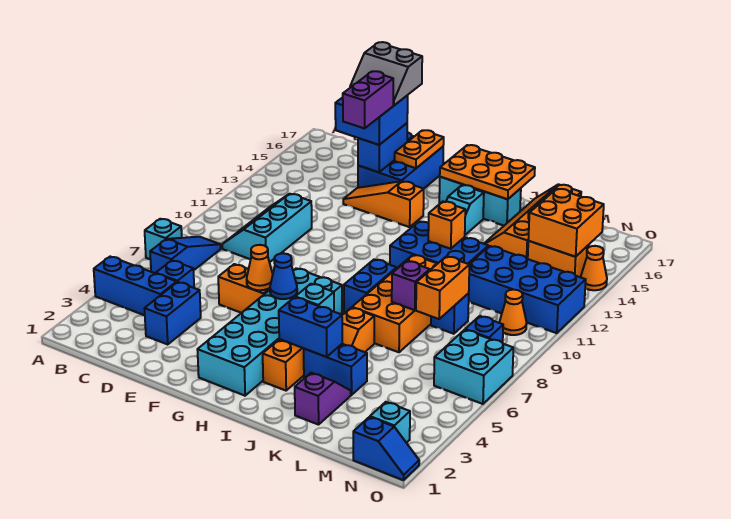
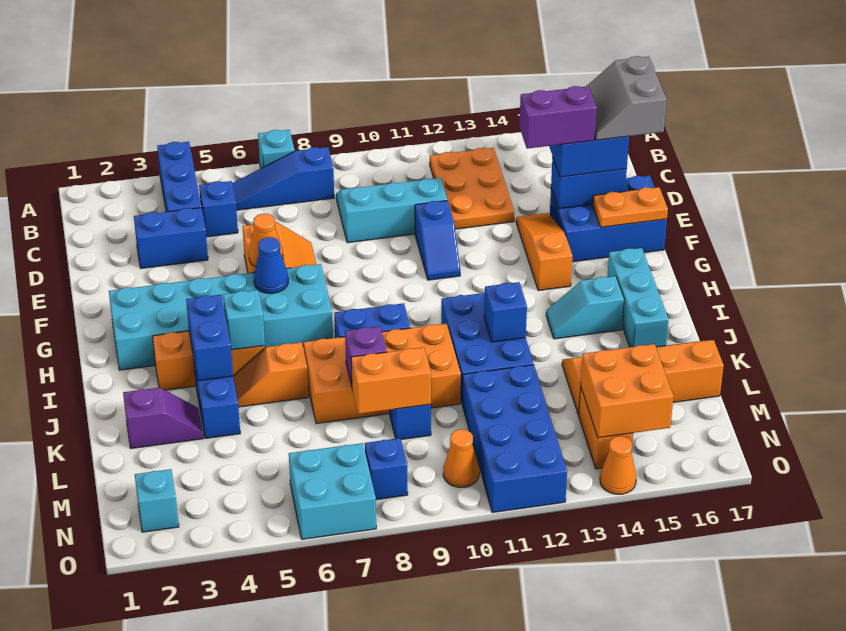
blue slope B6:B8 level 1 top 6 -> blue slope B6:B8 level 1 top 8
orange plate H16:J17 level 2 -> orange plate B12:D13 level 1
orange brick J12 level 2 -> blue brick J12 level 2
blue slope N1:O1 level 1 top N -> blue slope E11:F11 level 1 top E

